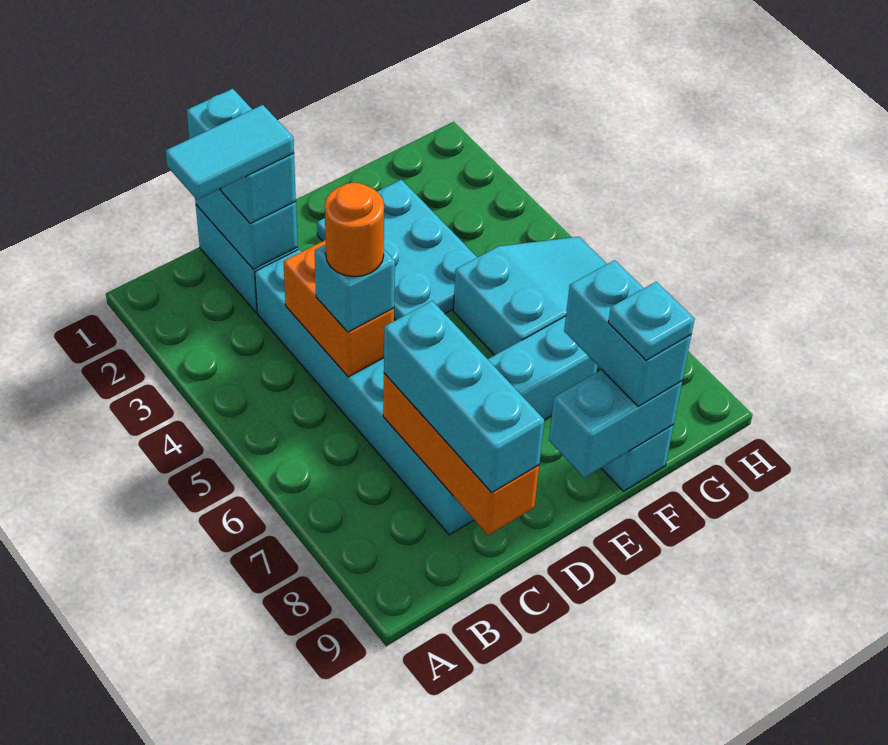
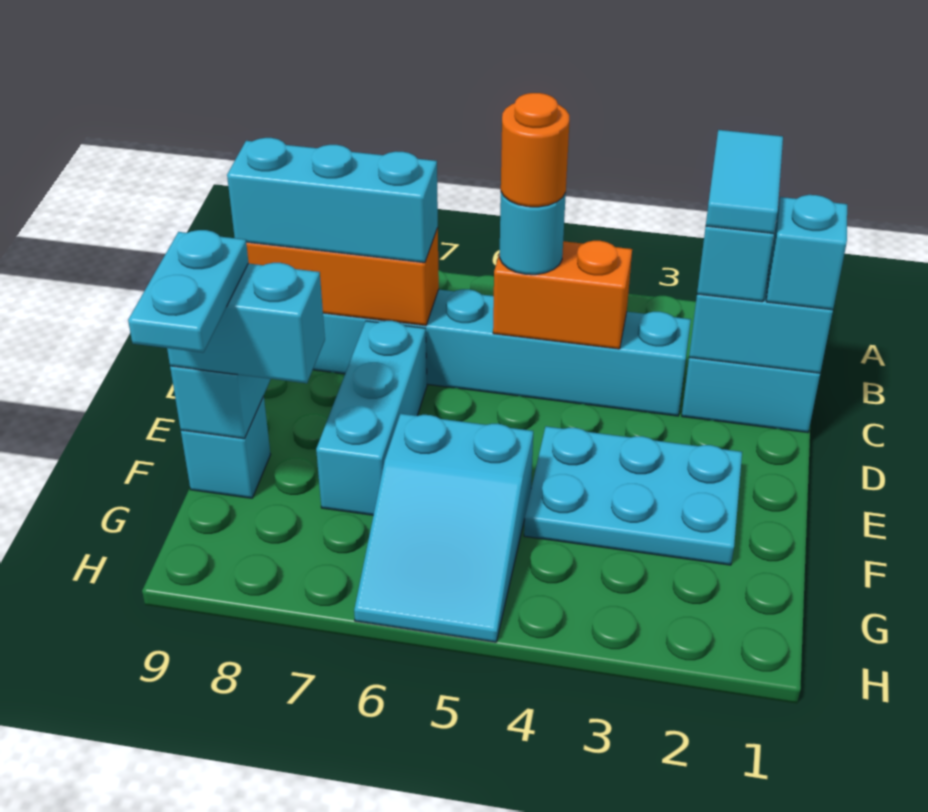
cyan brick C5 level 3 -> cyan round brick C5 level 3
cyan plate F9 level 4 -> cyan plate F9:G9 level 4

